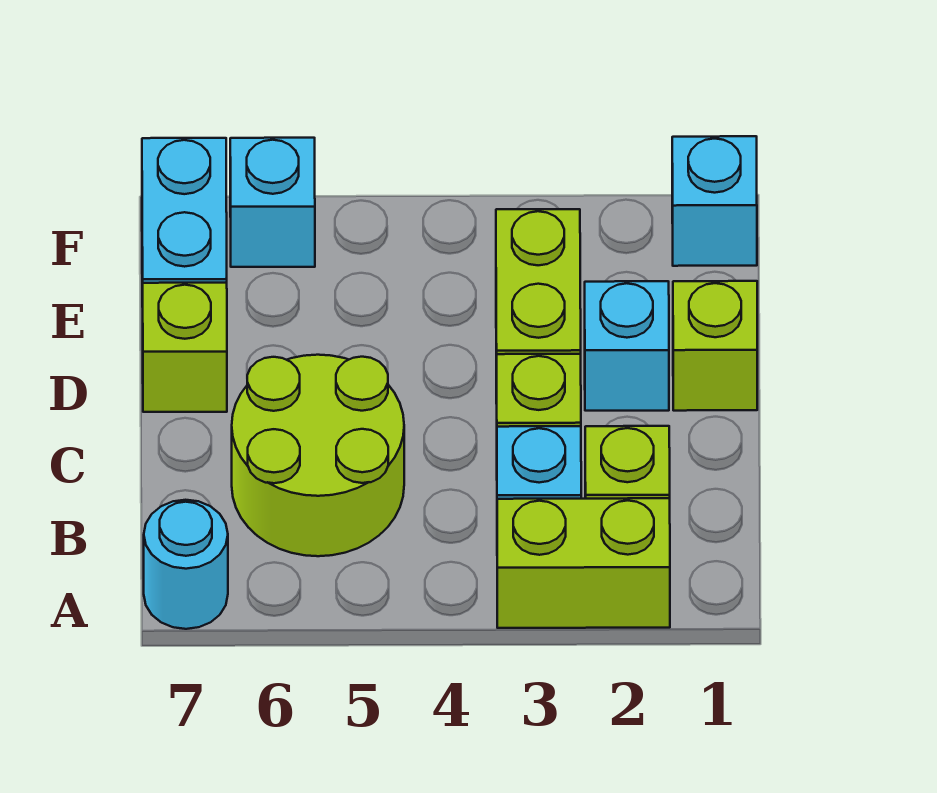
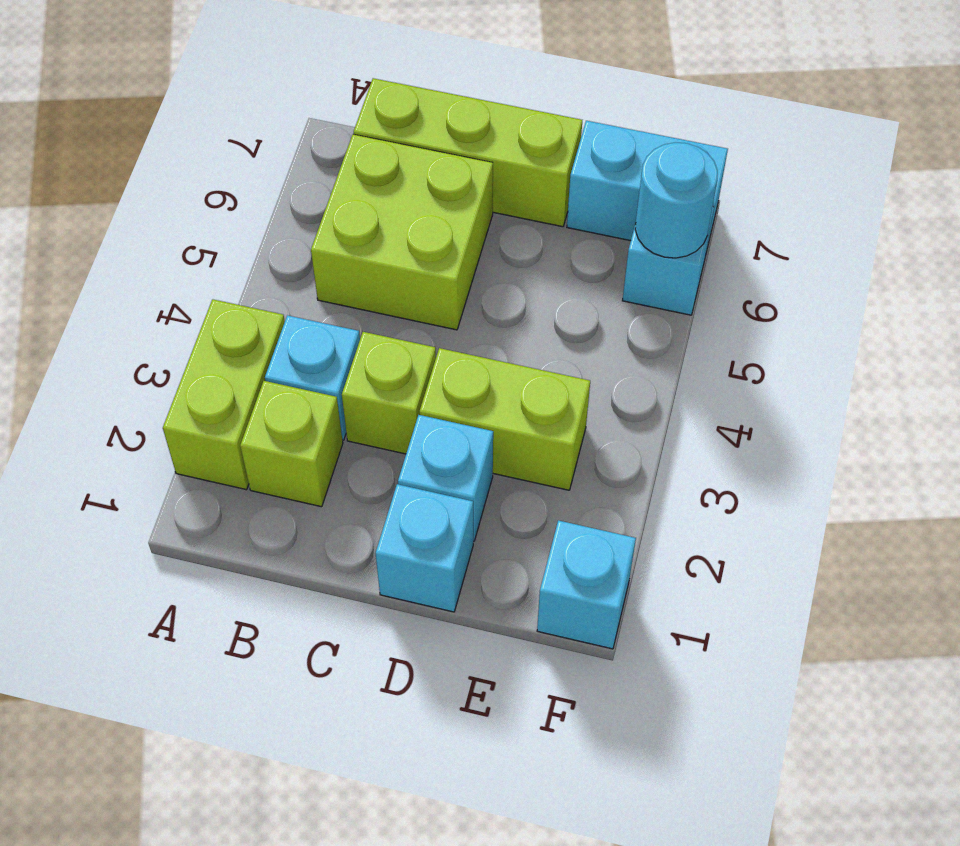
cyan round brick A7 level 1 -> cyan round brick F6 level 2
lime round brick B5:C6 level 1 -> lime brick B5:C6 level 1
lime brick D1 level 1 -> cyan brick D1 level 1
lime brick D7 level 1 -> lime brick B7:D7 level 1

